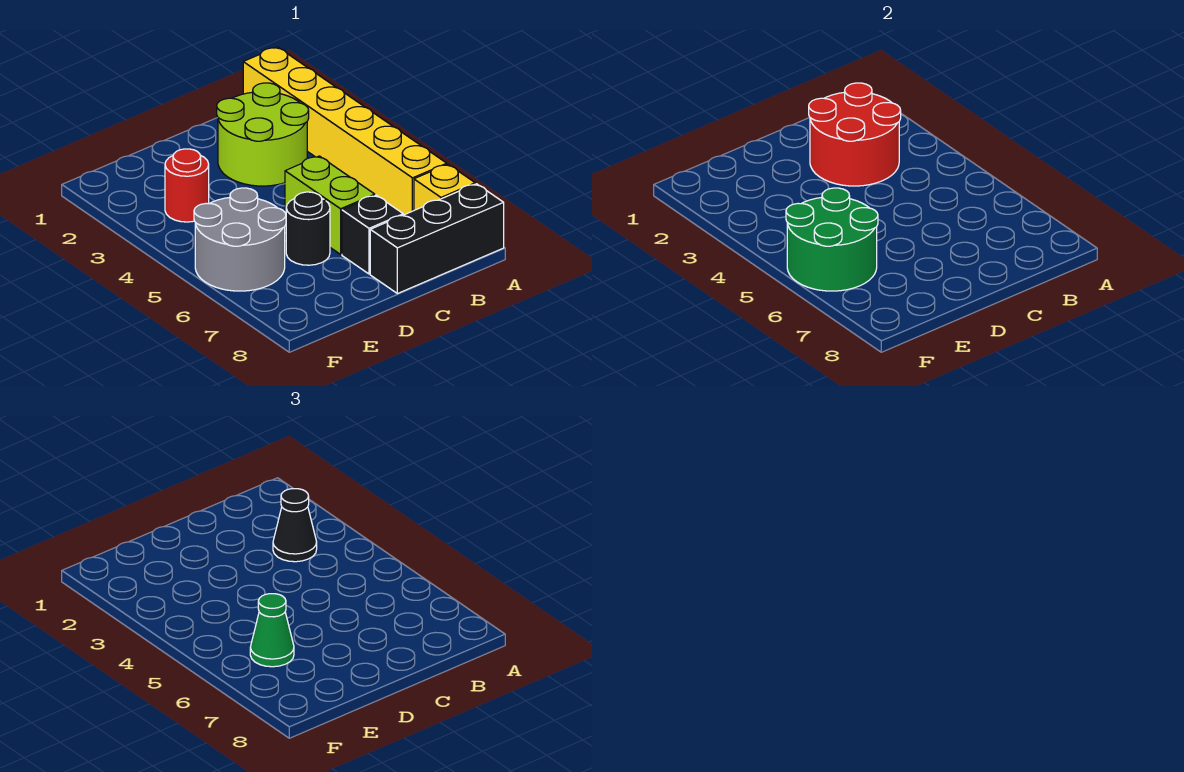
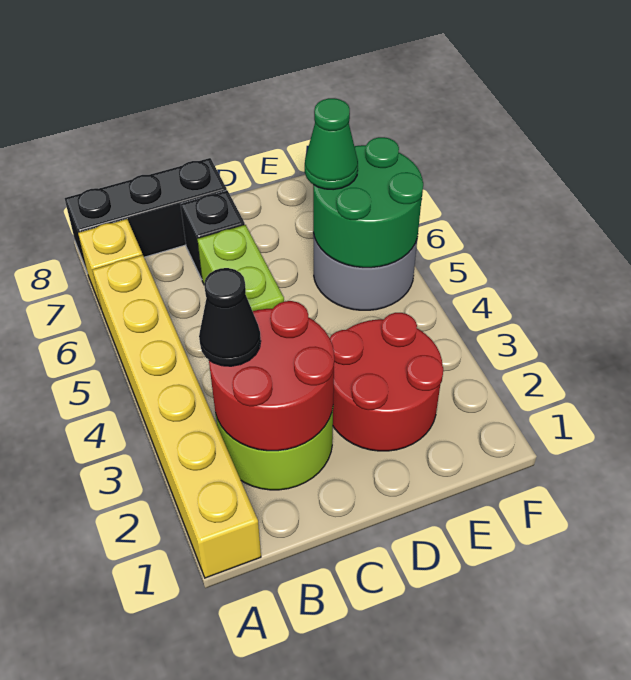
black round brick D6 level 1 -> none
red round brick E3 level 1 -> red round brick D2:E3 level 1

